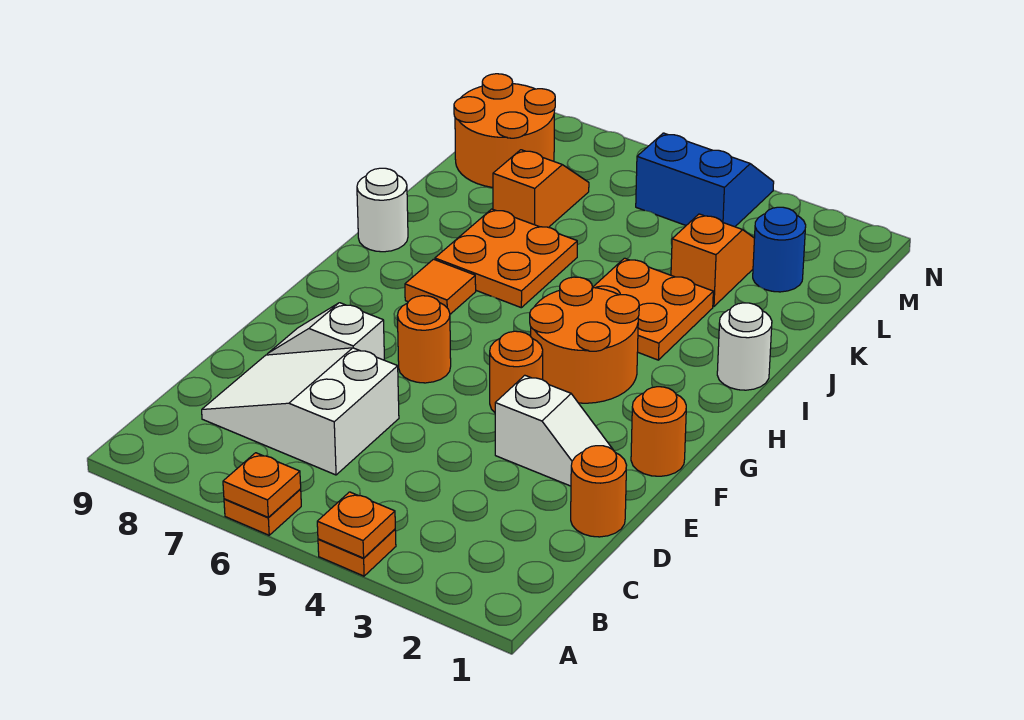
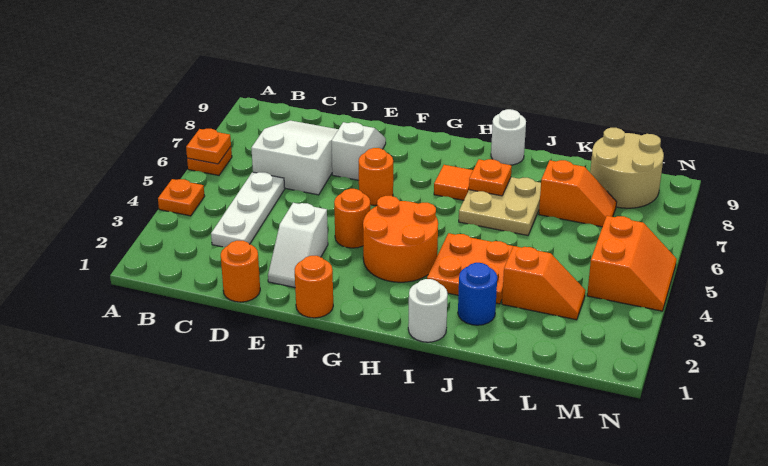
orange plate A4 level 2 -> orange plate I7 level 2
none -> white plate C3:C5 level 1
orange plate I6:J7 level 1 -> tan plate I6:J7 level 1
blue round brick L2 level 1 -> blue round brick J2 level 1
orange round brick L8:M9 level 1 -> tan round brick L8:M9 level 1
blue slope M4:N5 level 1 top M -> orange slope M4:N5 level 1 top M

